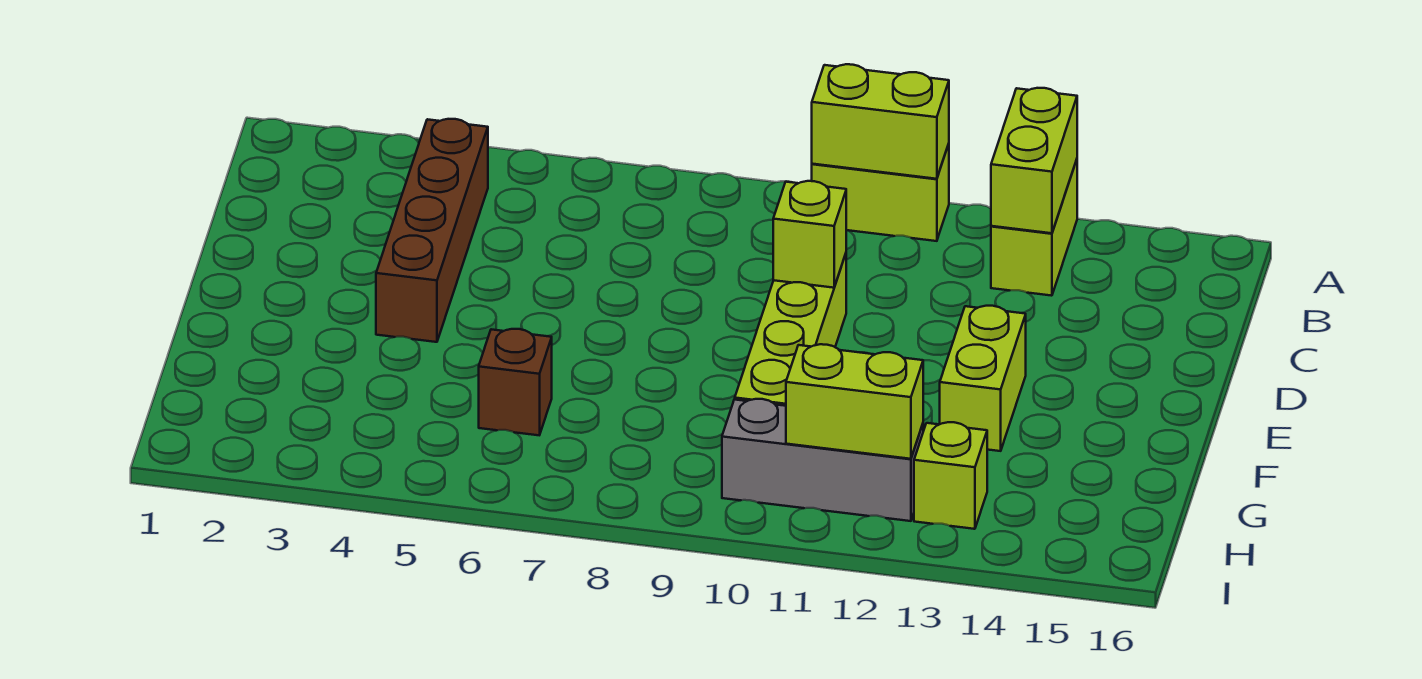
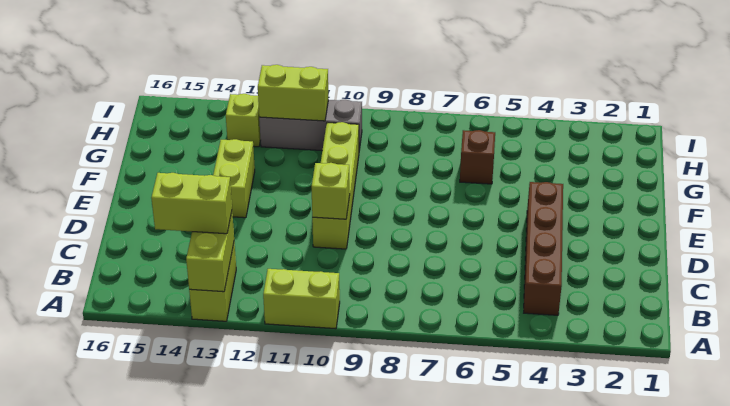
lime brick A10:A11 level 2 -> lime brick B13:B14 level 3

